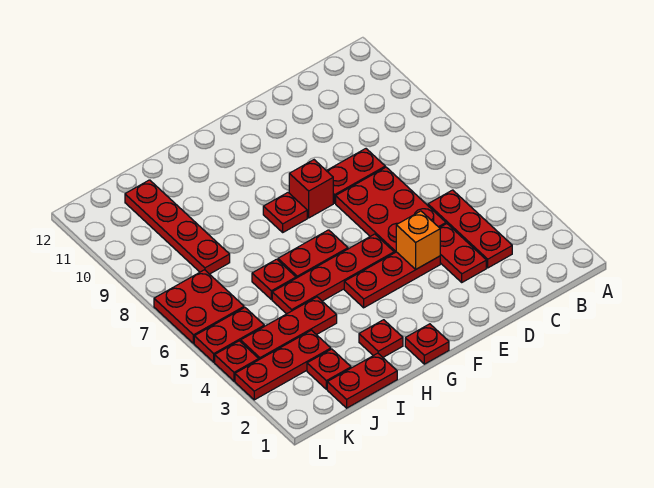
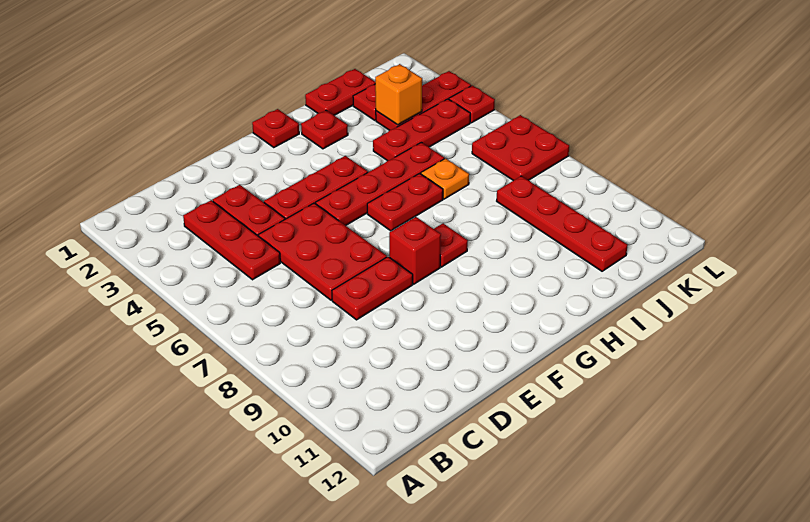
orange brick E4 level 2 -> orange brick J3 level 2
red plate I6 level 1 -> orange plate I6 level 1
red plate K5:L5 level 1 -> none

